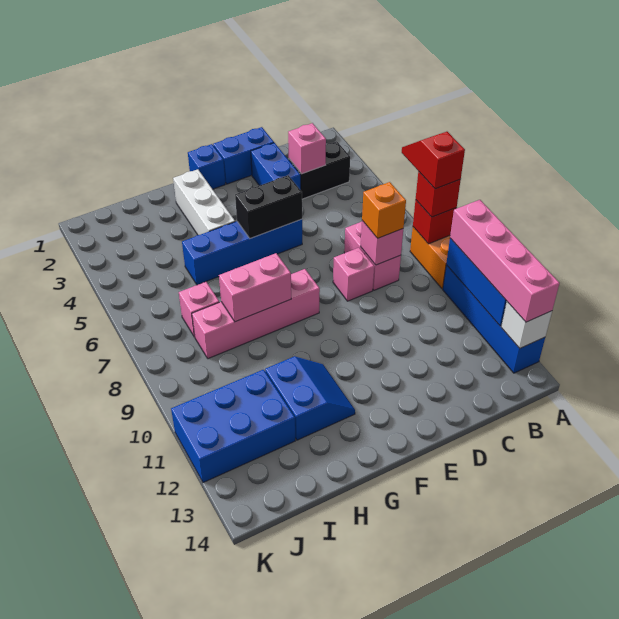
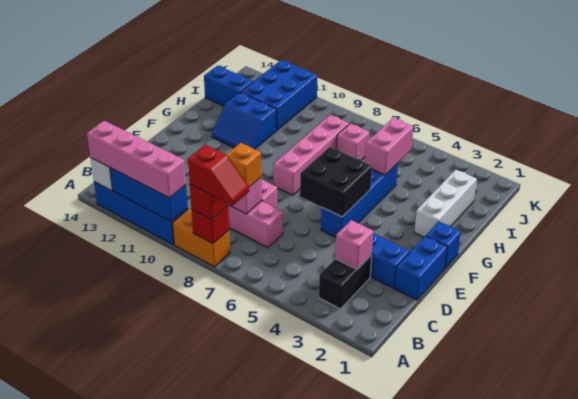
black brick E5:F5 level 2 -> black brick E5:F6 level 2
white brick G2:G4 level 1 -> white brick G2:I2 level 1
pink brick G8:H8 level 2 -> pink brick H5:I5 level 2
none -> blue brick I13:I14 level 1

